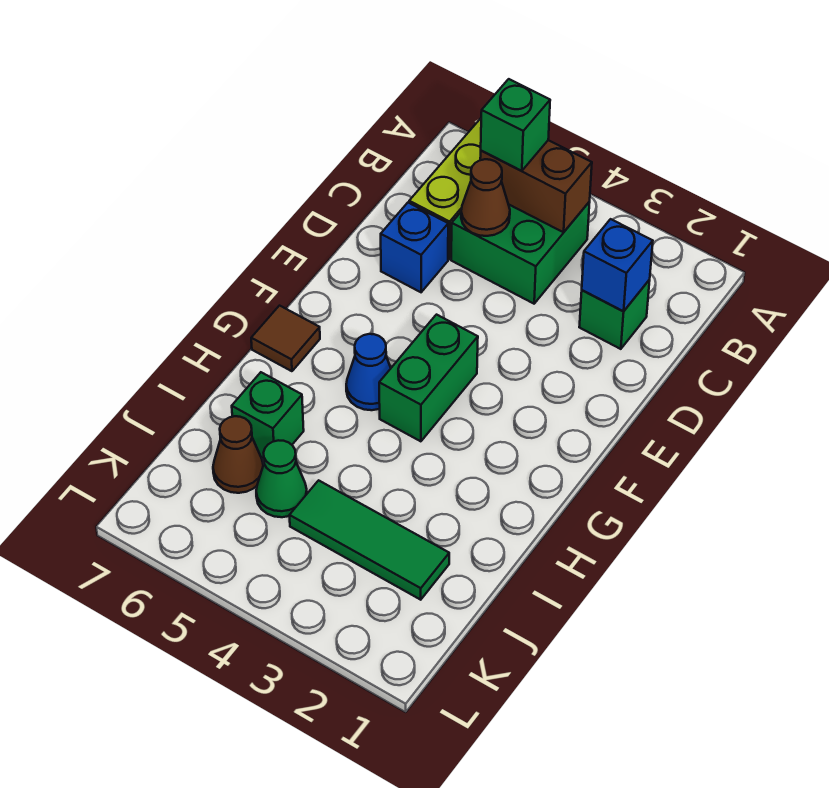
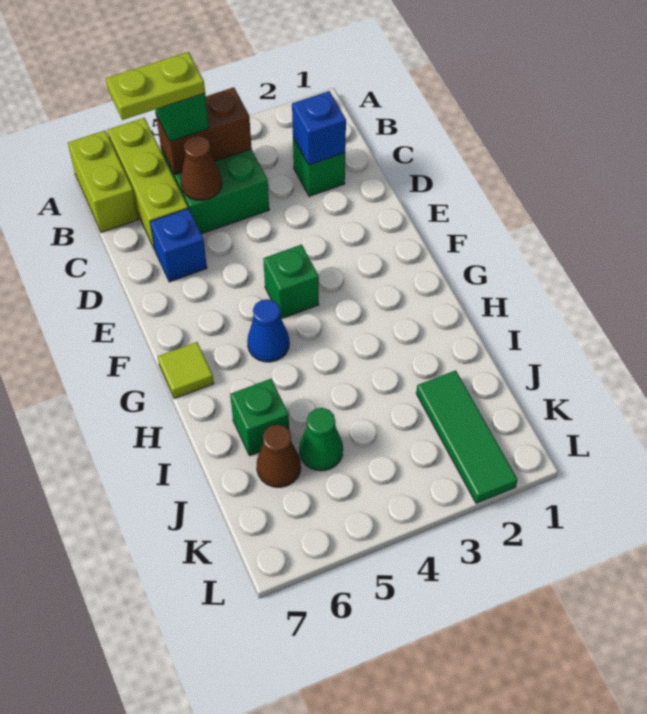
none -> lime brick A7:B7 level 1
none -> lime plate B5:B6 level 4
green brick F4:G4 level 1 -> green brick F4 level 1
brown tile G7 level 1 -> lime tile G7 level 1
green tile J2:J4 level 1 -> green tile J2:L2 level 1

